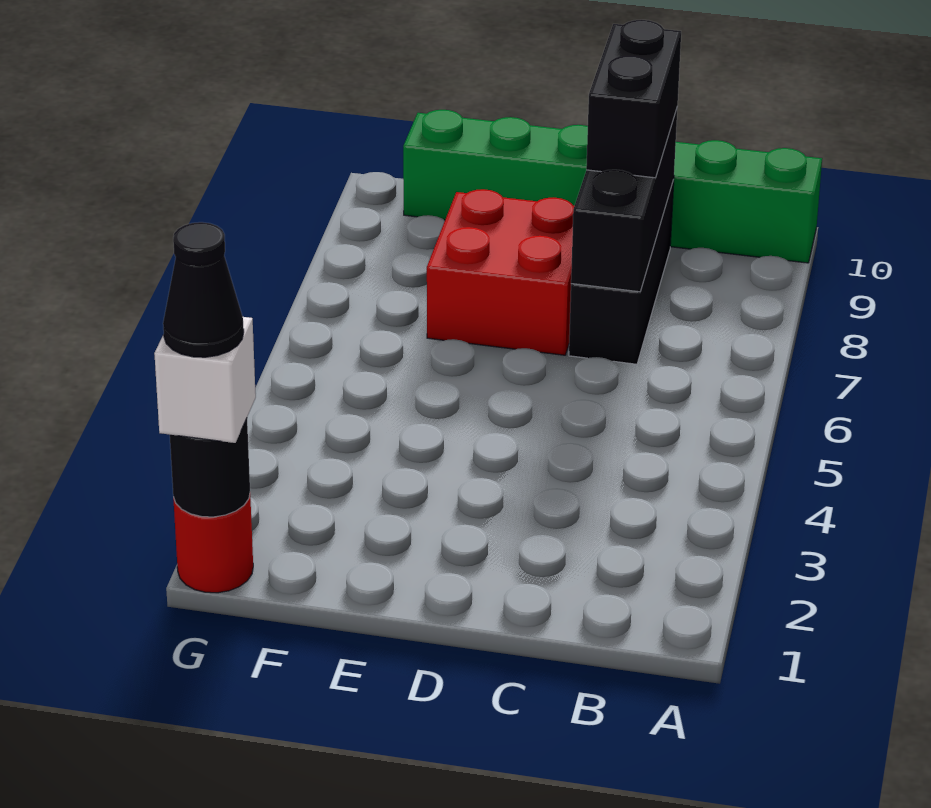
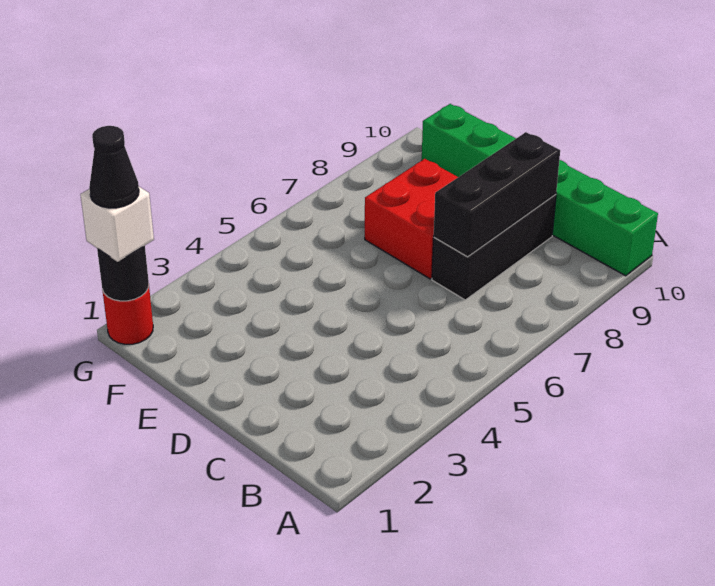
black brick C8:C9 level 3 -> none

